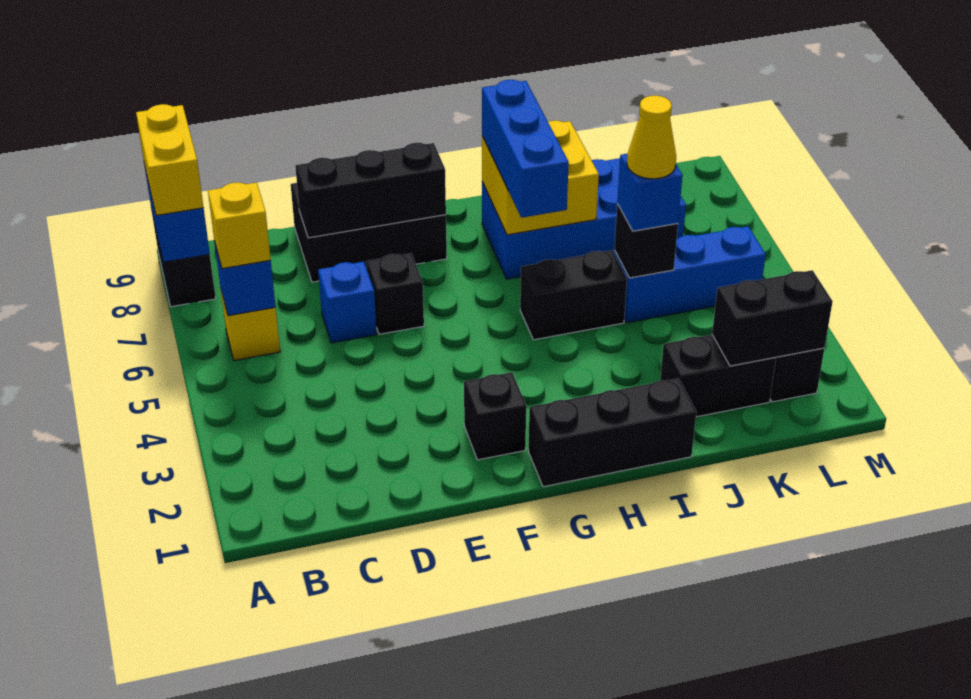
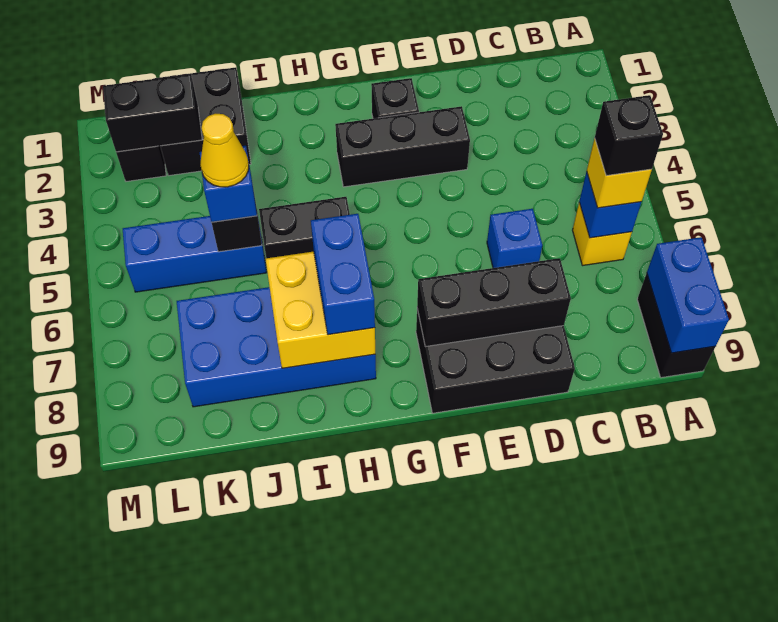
yellow brick A8:A9 level 3 -> none
black brick E6 level 1 -> black brick B6 level 4
black brick G1:I1 level 1 -> black brick E3:G3 level 1
blue brick H6:H8 level 3 -> blue brick H7:H8 level 3
black brick J2:K2 level 1 -> black brick J1:K2 level 1

